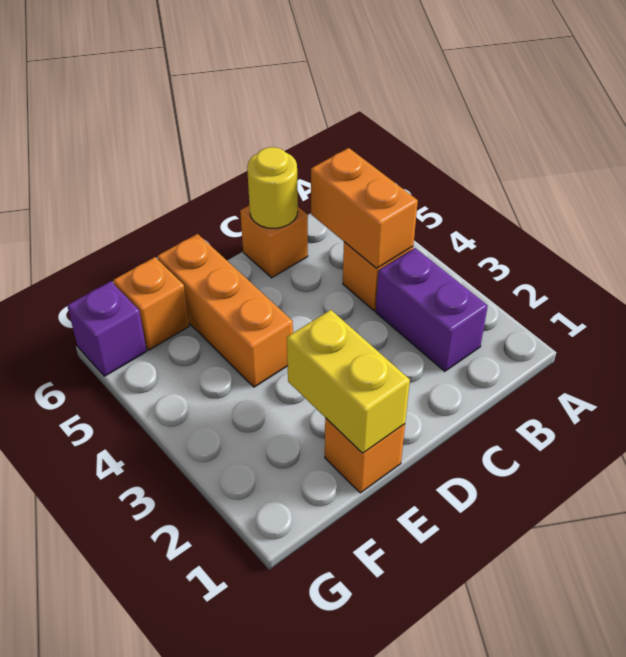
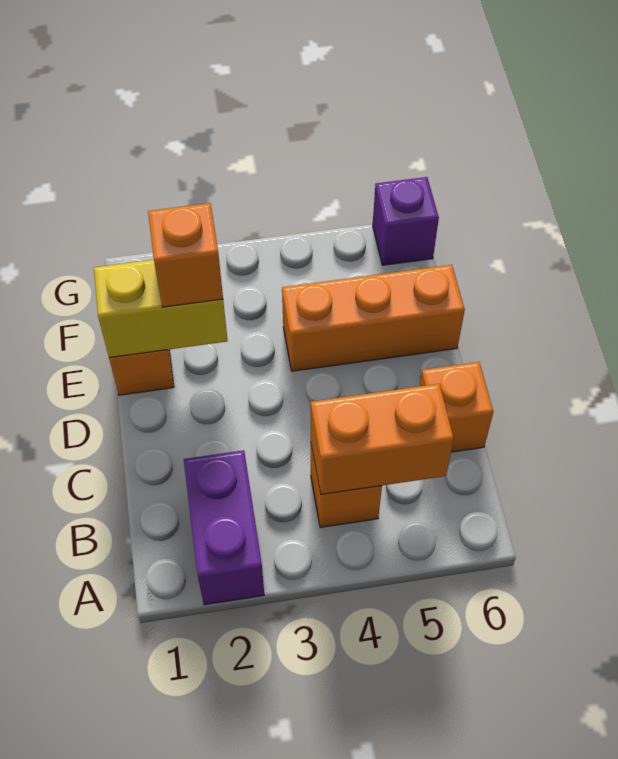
purple brick B2:B3 level 1 -> purple brick A2:B2 level 1
yellow round brick C6 level 2 -> none
orange brick F6 level 1 -> orange brick E2 level 3

